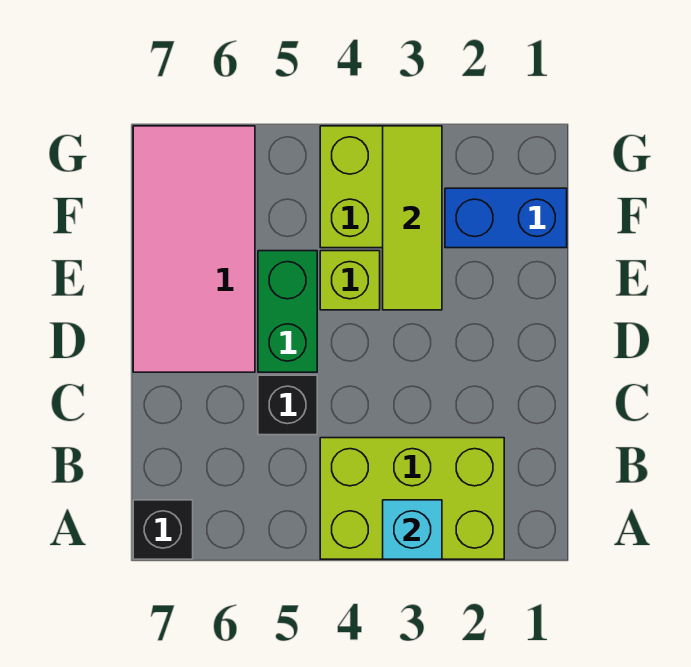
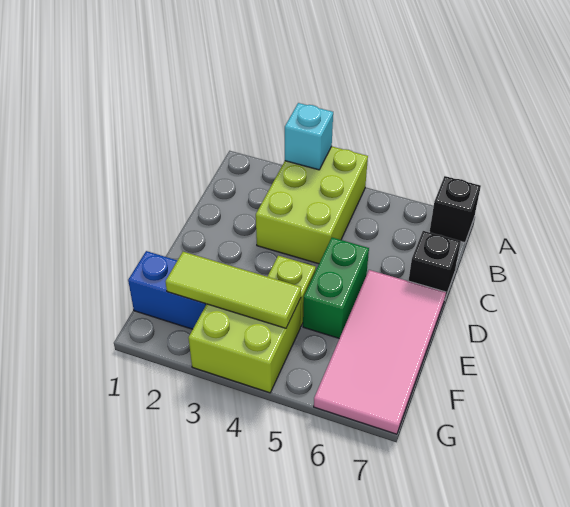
lime brick A2:B4 level 1 -> lime brick A3:C4 level 1
black brick C5 level 1 -> black brick C7 level 1
lime tile E3:G3 level 2 -> lime tile F2:F4 level 2

